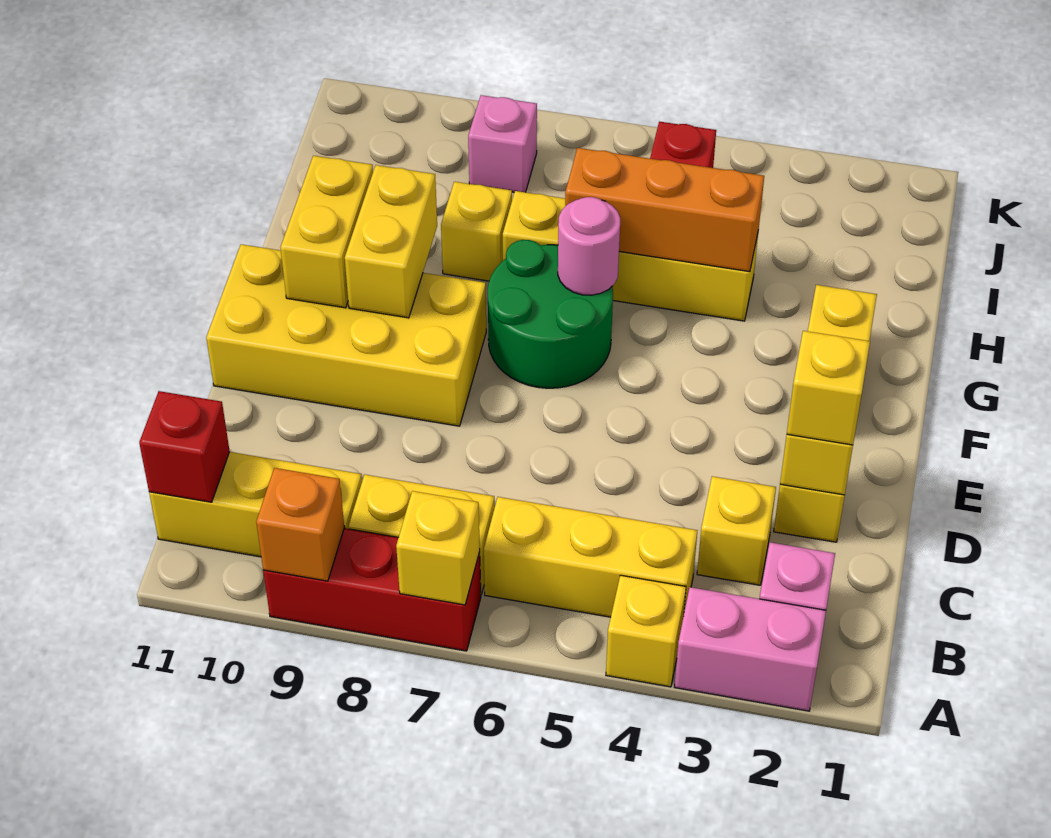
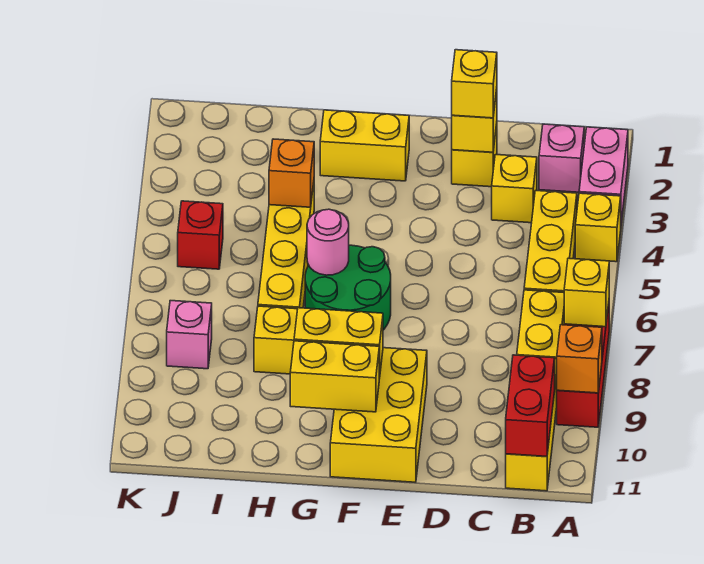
red brick B11 level 2 -> red brick B10:B11 level 2
yellow brick E8:F11 level 1 -> yellow brick E9:F11 level 1
orange brick H4:H6 level 2 -> orange brick H4 level 2

